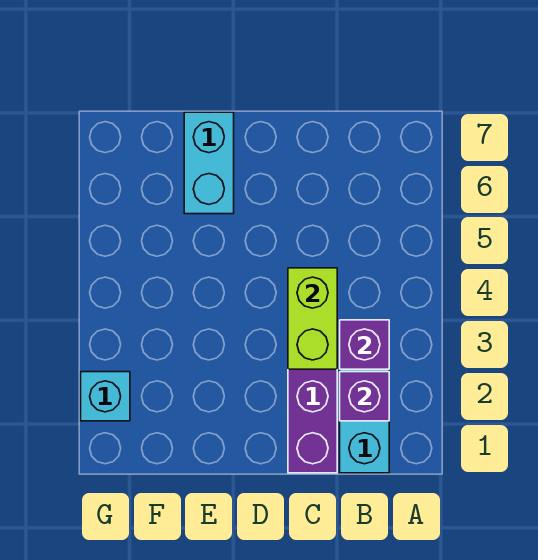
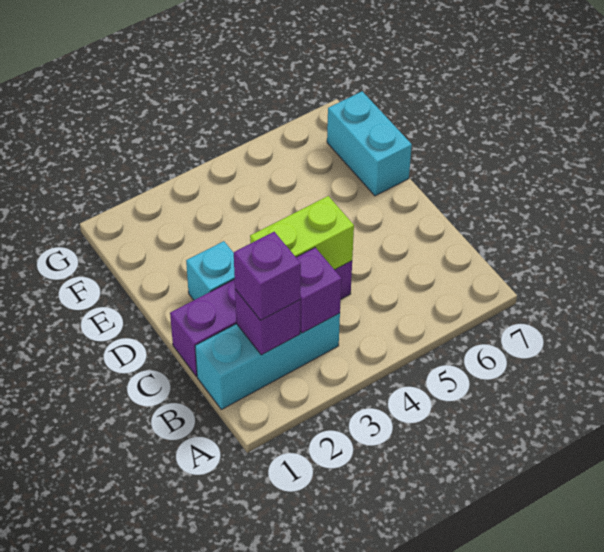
none -> purple brick B2 level 3
cyan brick E6:E7 level 1 -> cyan brick E7:F7 level 1
cyan brick G2 level 1 -> cyan brick D2 level 1

